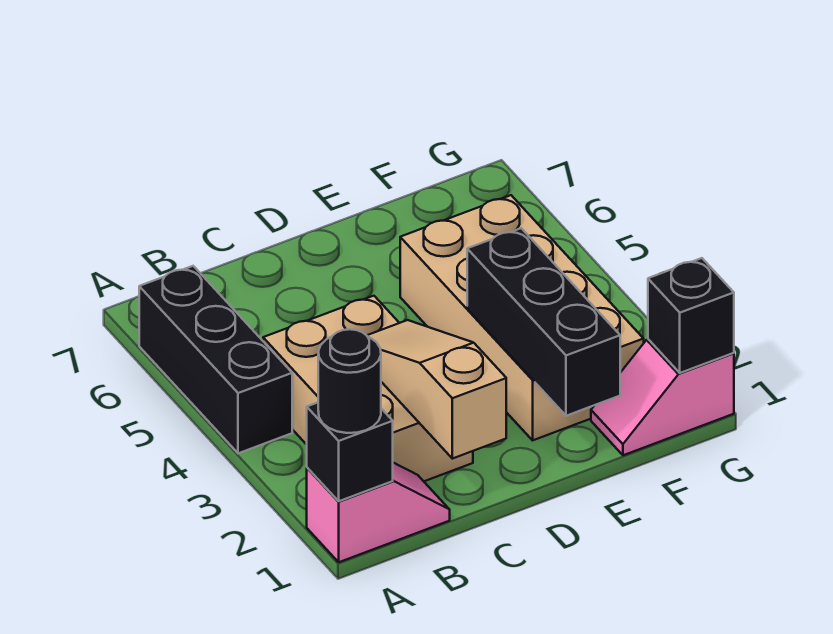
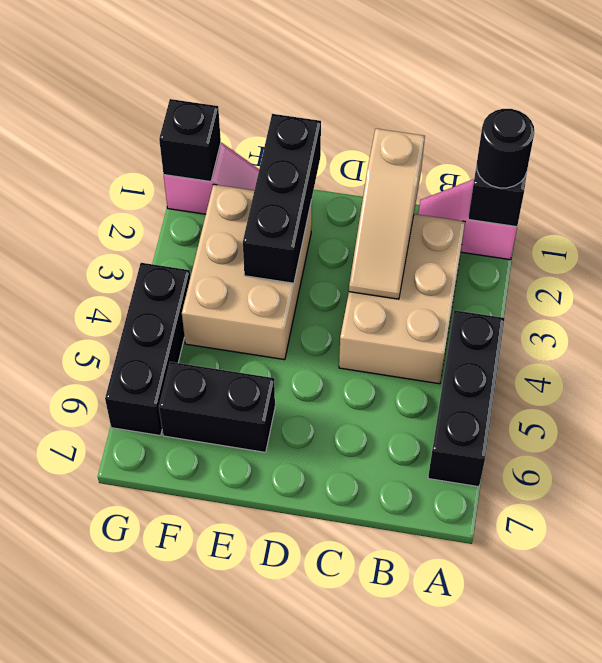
tan brick E2:F5 level 1 -> tan brick E2:F4 level 1
none -> black brick E6:F6 level 1
none -> black brick G4:G6 level 1

